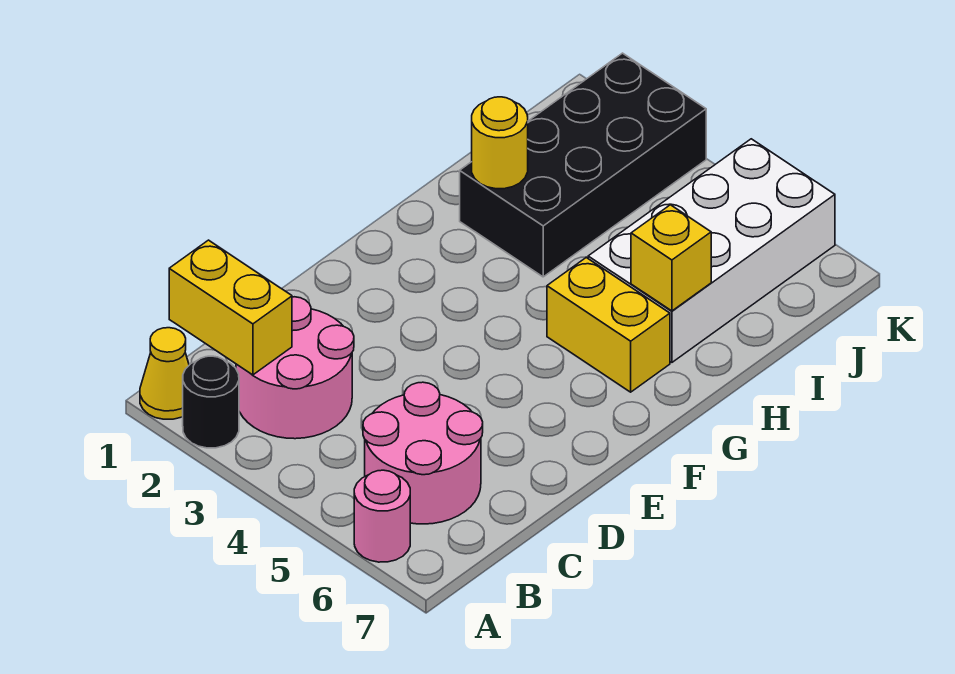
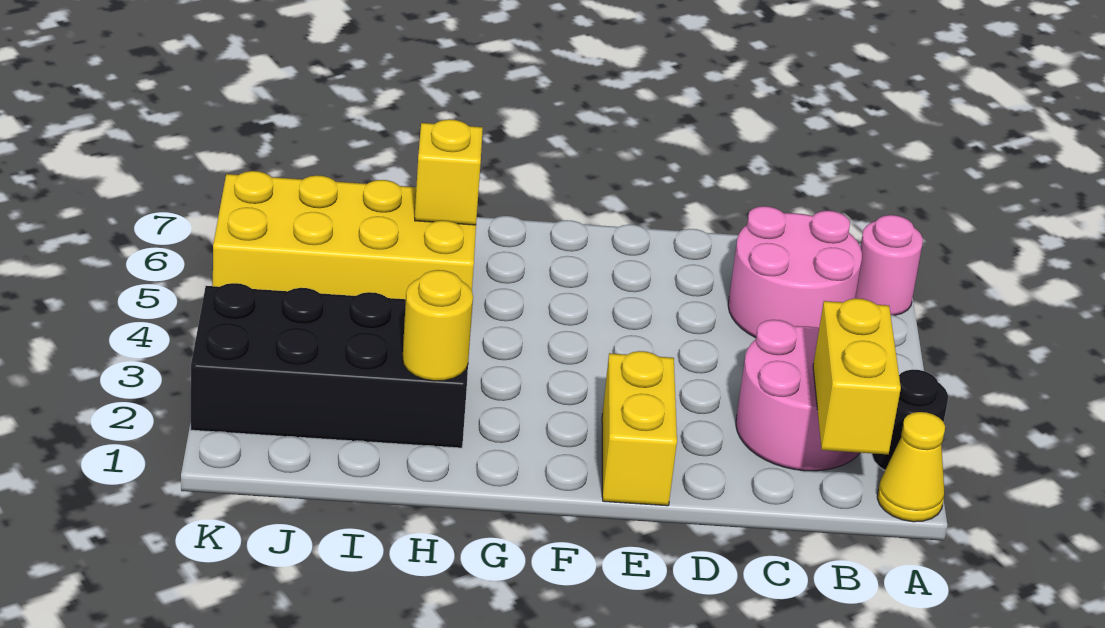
yellow brick G5:G6 level 1 -> yellow brick E1:E2 level 1
white brick H5:K6 level 1 -> yellow brick H5:K6 level 1

